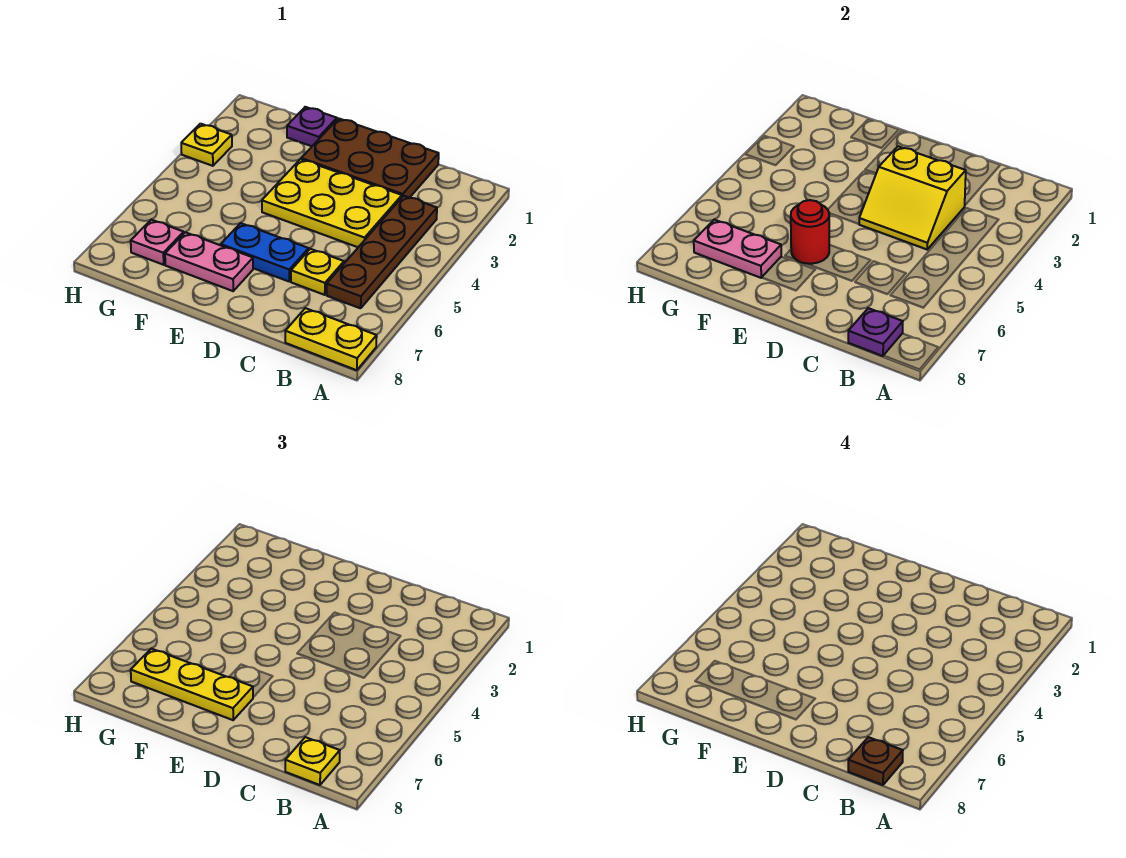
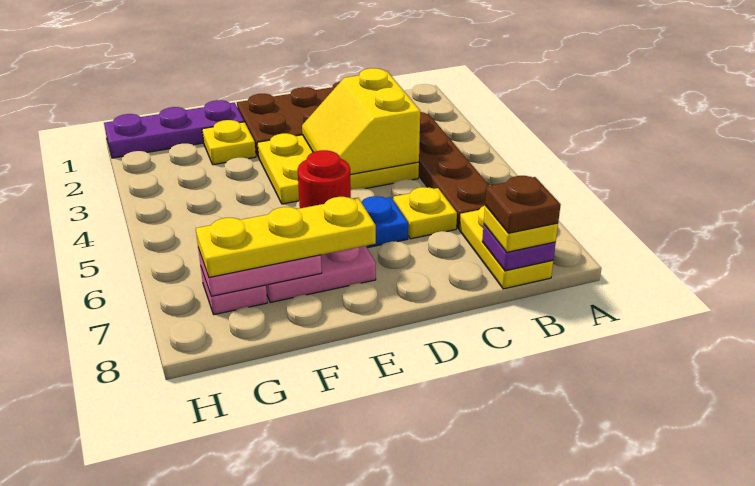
yellow plate A8:B8 level 1 -> yellow plate B7:B8 level 1
yellow slope C3:D4 level 2 top 3 -> yellow slope C3:D4 level 2 top C
purple plate F1 level 1 -> purple plate F1:H1 level 1
yellow plate H3 level 1 -> yellow plate F2 level 1

